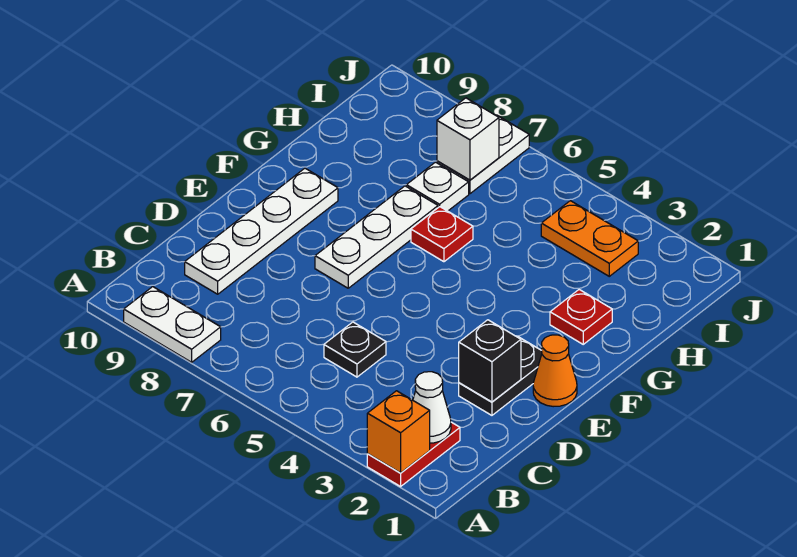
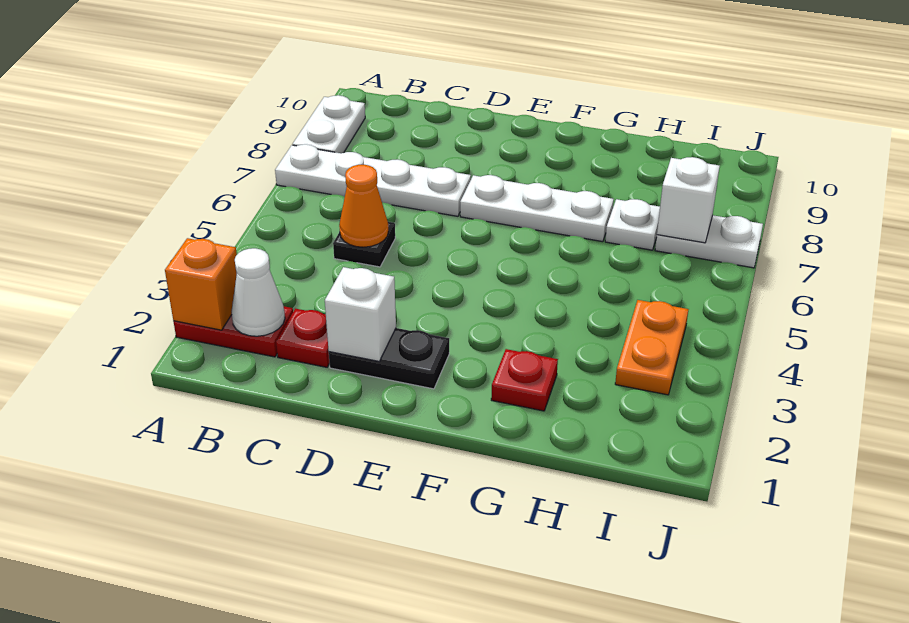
white plate C9:F9 level 1 -> white plate A7:D7 level 1
black brick D2 level 2 -> white brick D2 level 2
orange cone E1 level 1 -> orange cone C5 level 2
red plate G6 level 1 -> red plate C2 level 1

